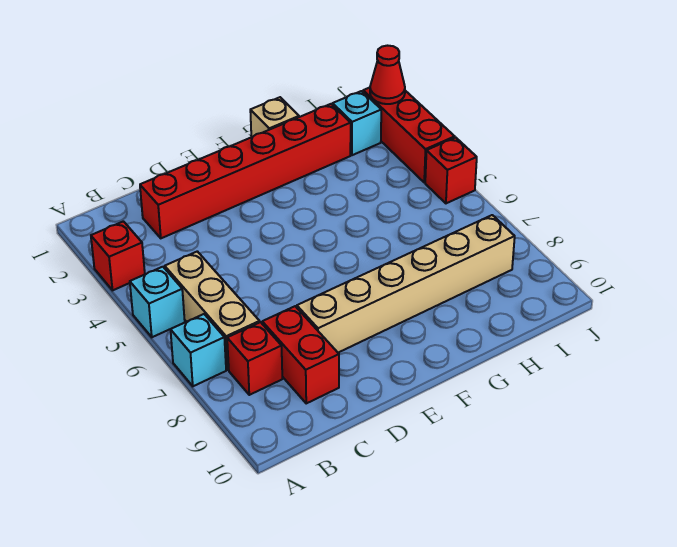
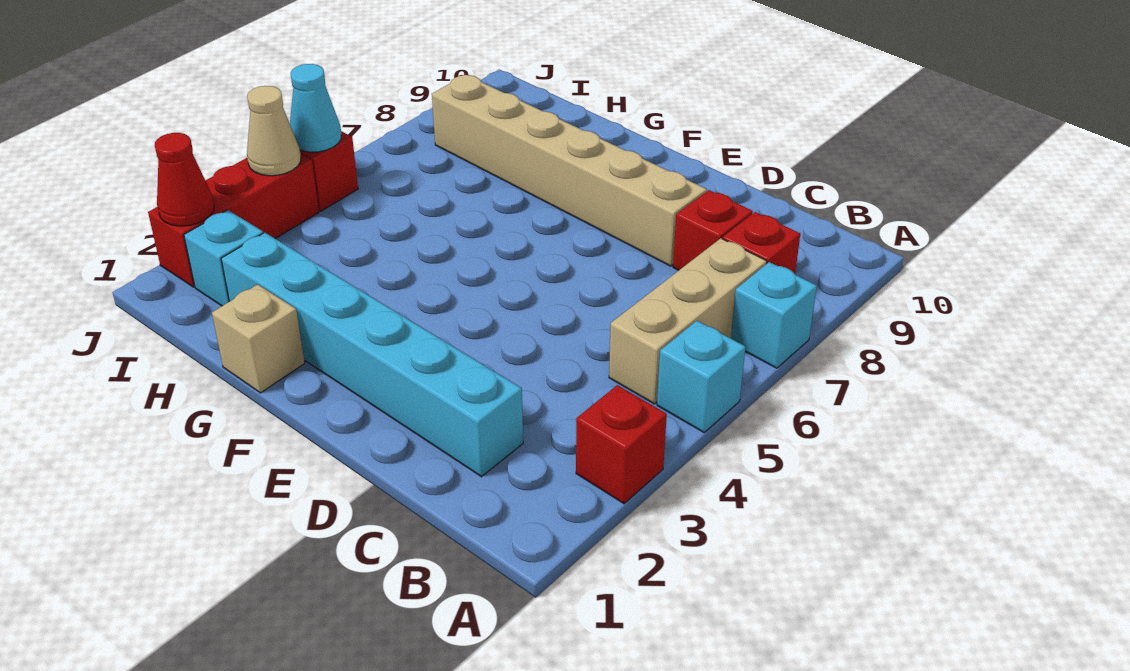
red brick C2:H2 level 1 -> cyan brick C2:H2 level 1
red brick C8:C9 level 1 -> red brick C8 level 1
none -> tan cone J4 level 2
none -> cyan cone J5 level 2

